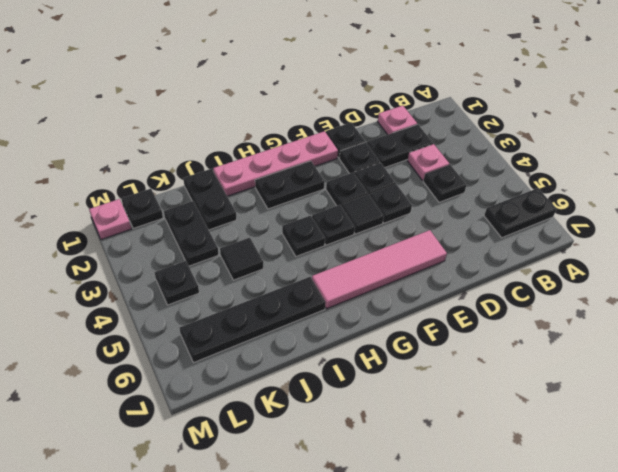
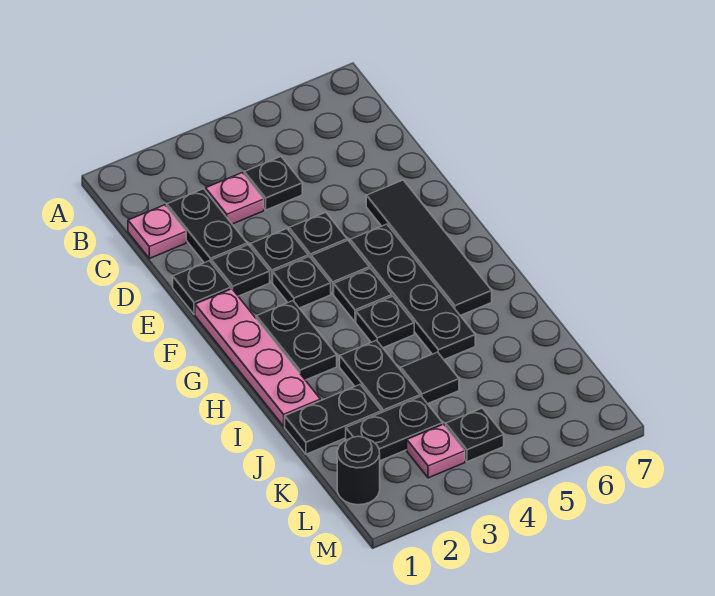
black plate A6:B6 level 1 -> black plate I3:J3 level 1
pink tile E6:H6 level 1 -> black tile E6:H6 level 1
black plate I6:L6 level 1 -> black plate F5:I5 level 1
black plate L1 level 1 -> black round brick L1 level 1
pink plate M1 level 1 -> pink plate L3 level 1

